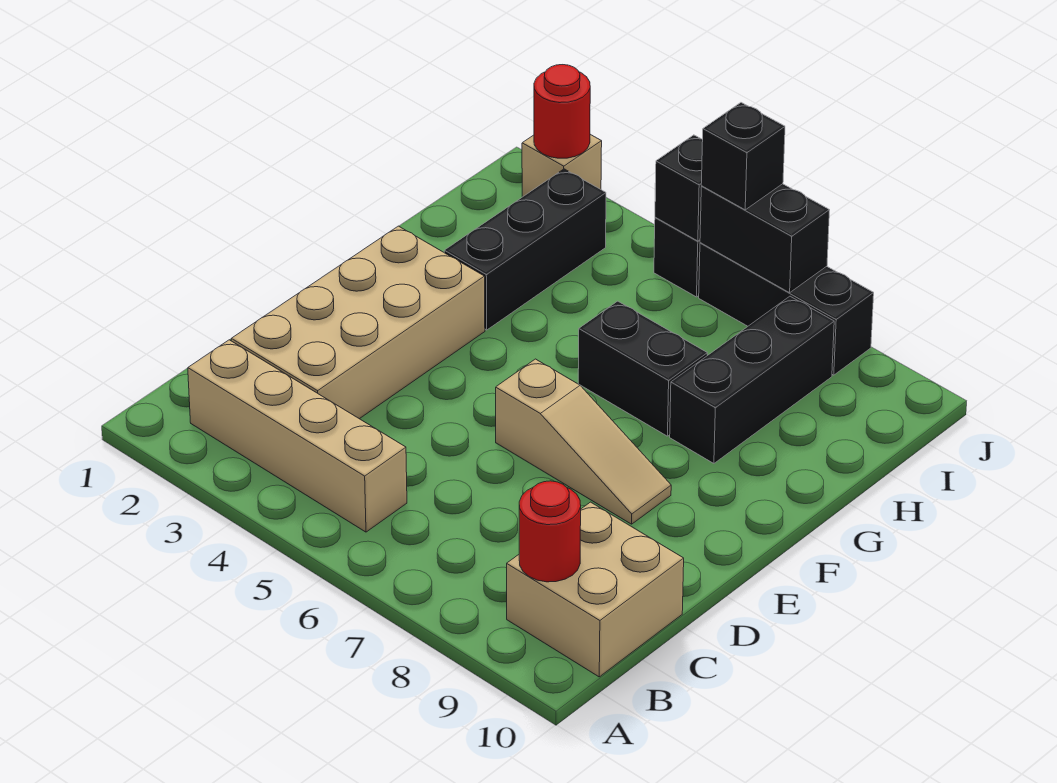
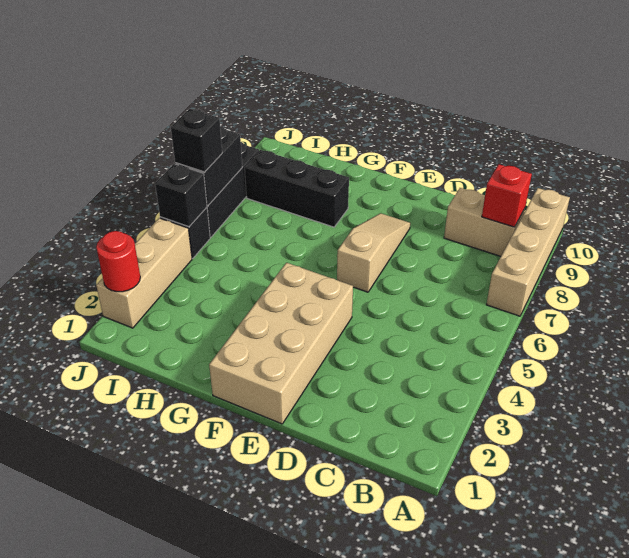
tan brick B2:B5 level 1 -> tan brick A7:A10 level 1
tan brick B9:C10 level 1 -> tan brick B9:C9 level 1
red round brick B9 level 2 -> red brick B9 level 2
tan brick C2:F3 level 1 -> tan brick E1:F4 level 1
black brick G3:I3 level 1 -> none
black brick G6:G7 level 1 -> none
tan brick J2 level 1 -> tan brick J2:J4 level 1

